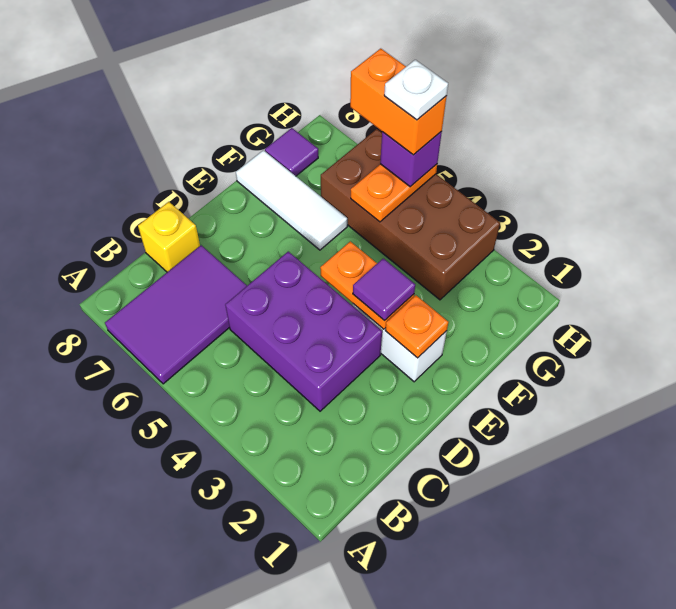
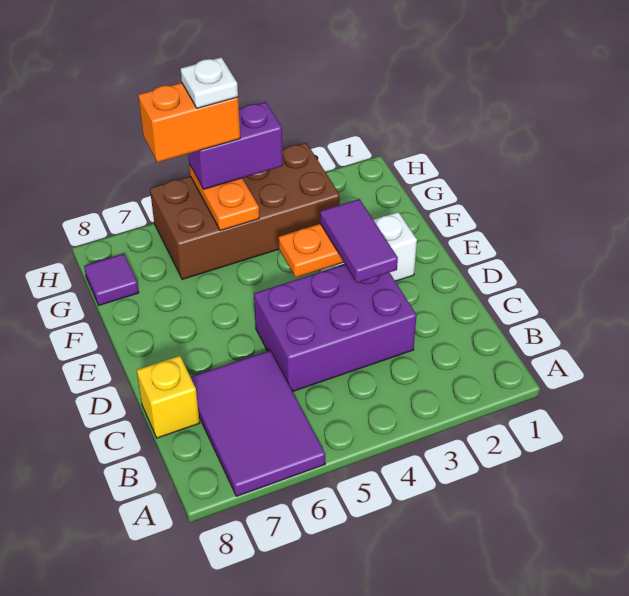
orange plate E2 level 2 -> none
purple tile E3 level 3 -> purple tile D3:E3 level 3
white tile F6:F8 level 1 -> none
purple brick H5 level 3 -> purple brick H4:H5 level 3

